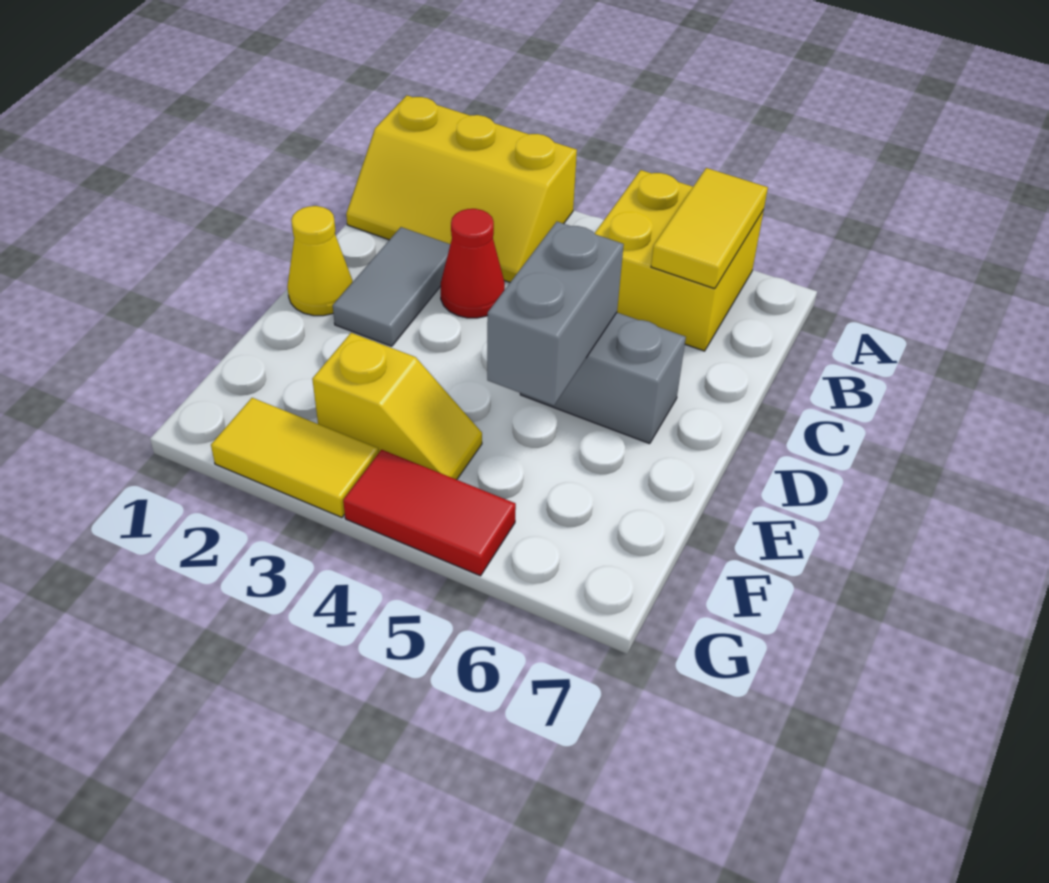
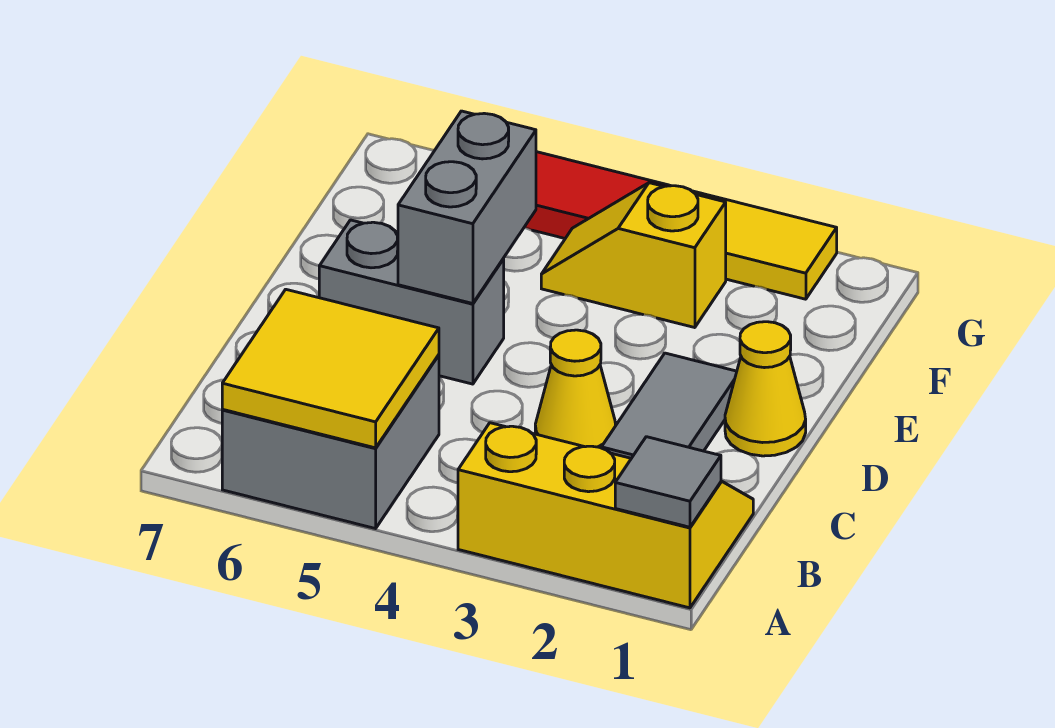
none -> grey tile A1 level 2
yellow brick A5:B6 level 1 -> grey brick A5:B6 level 1
yellow tile A6:B6 level 2 -> yellow tile A5:B6 level 2
red cone C3 level 1 -> yellow cone C3 level 1

